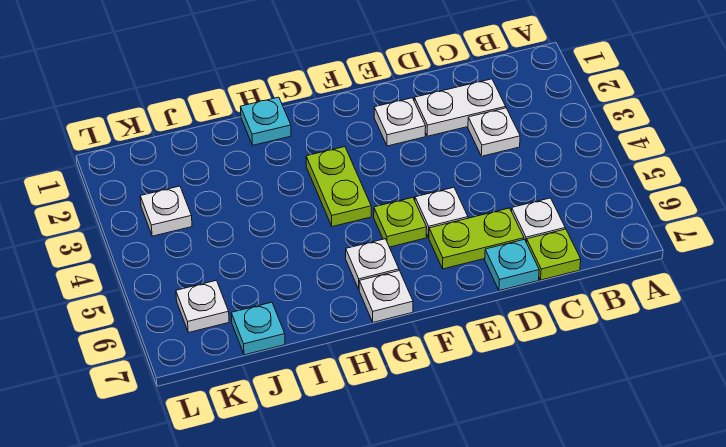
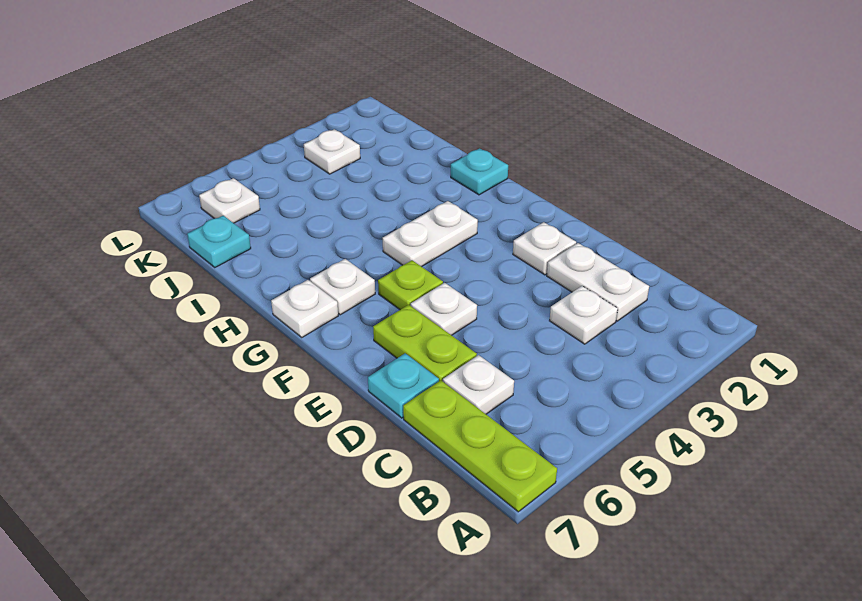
lime plate C7 level 1 -> lime plate A7:C7 level 1
lime plate G3:G4 level 1 -> white plate G3:G4 level 1

